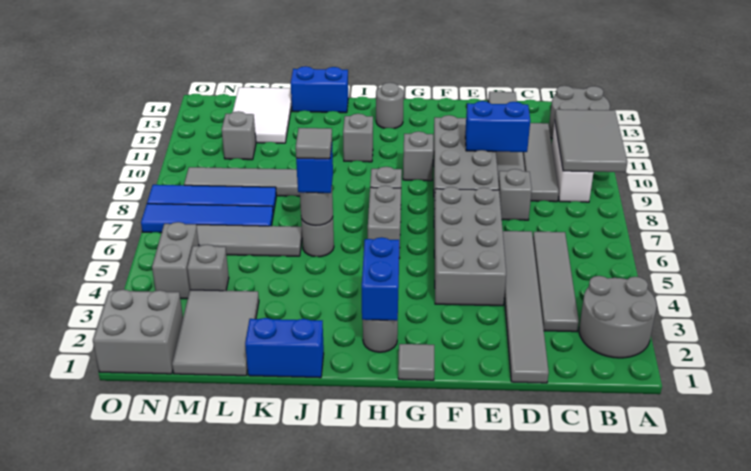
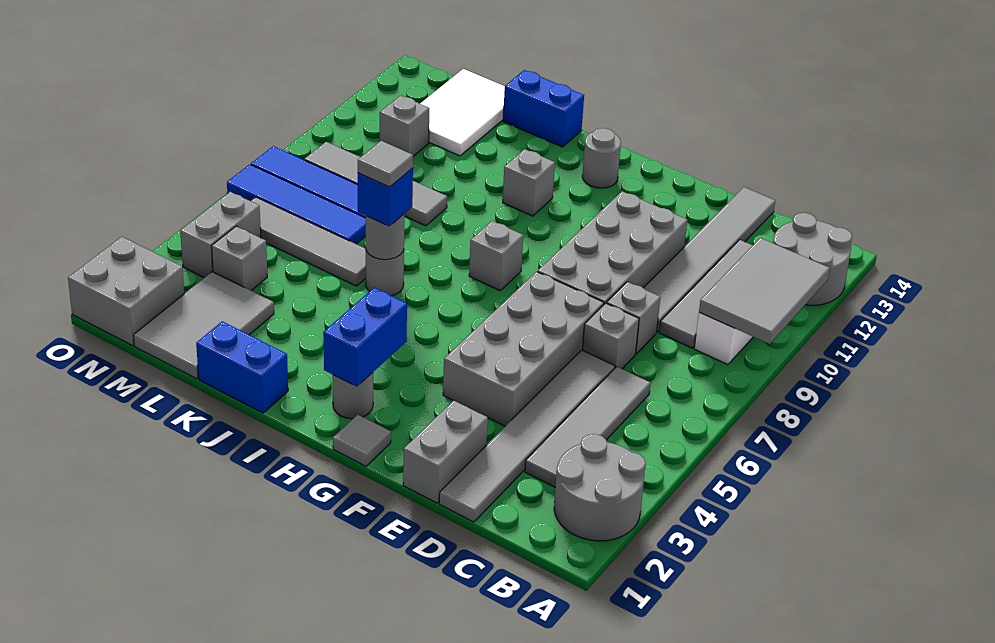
blue brick D10:E10 level 2 -> none
grey brick G10 level 1 -> grey brick D7 level 1
grey brick H6:H7 level 1 -> grey brick E1:E2 level 1

